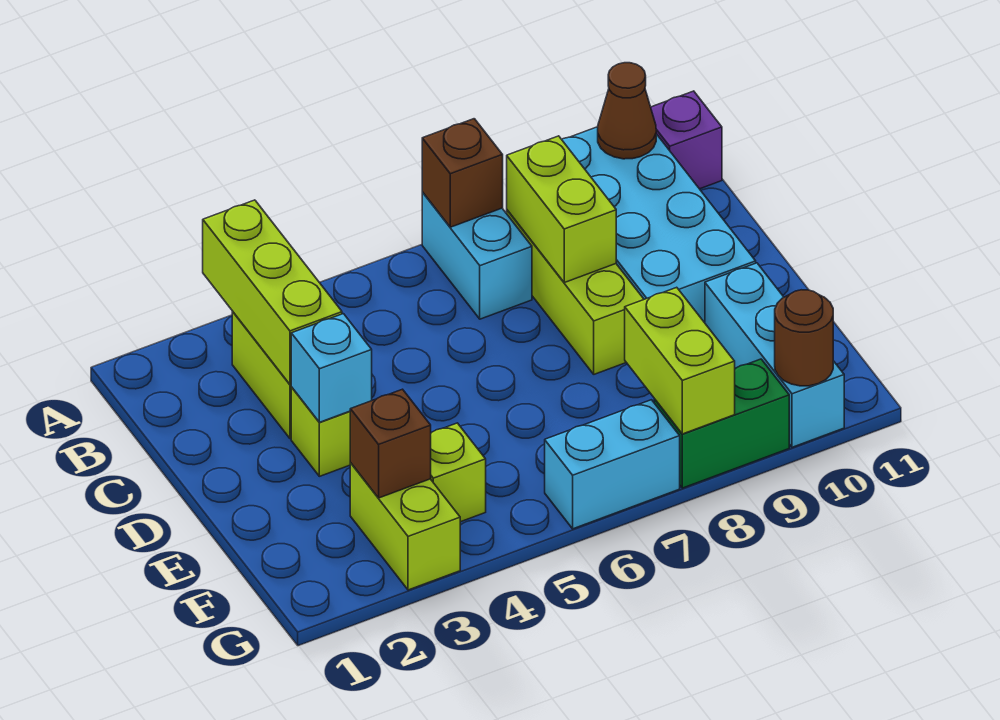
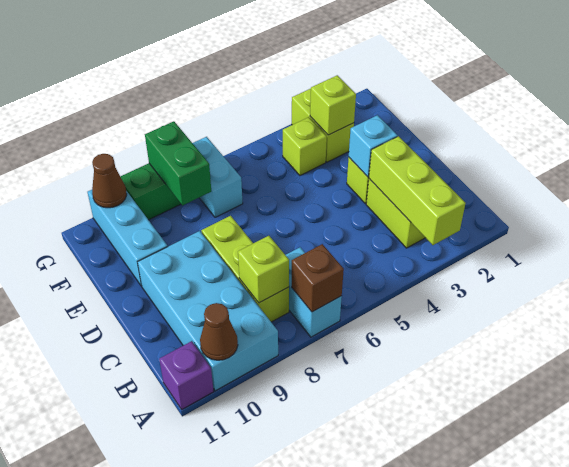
lime brick B8:C8 level 2 -> lime brick B8 level 2
brown brick F3 level 2 -> lime brick F3 level 2
lime brick F8:G8 level 2 -> green brick F8:G8 level 2
cyan brick G6:G7 level 1 -> cyan brick F7:G7 level 1
brown round brick G10 level 2 -> brown cone G10 level 2

